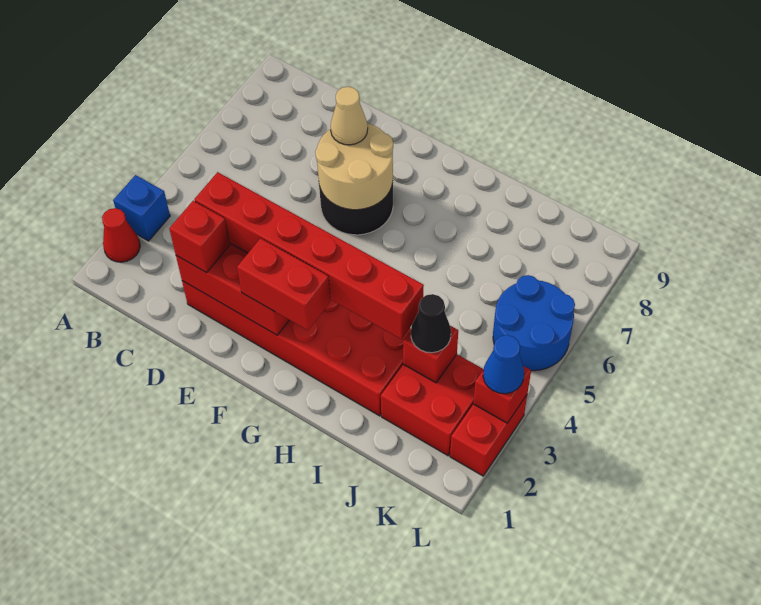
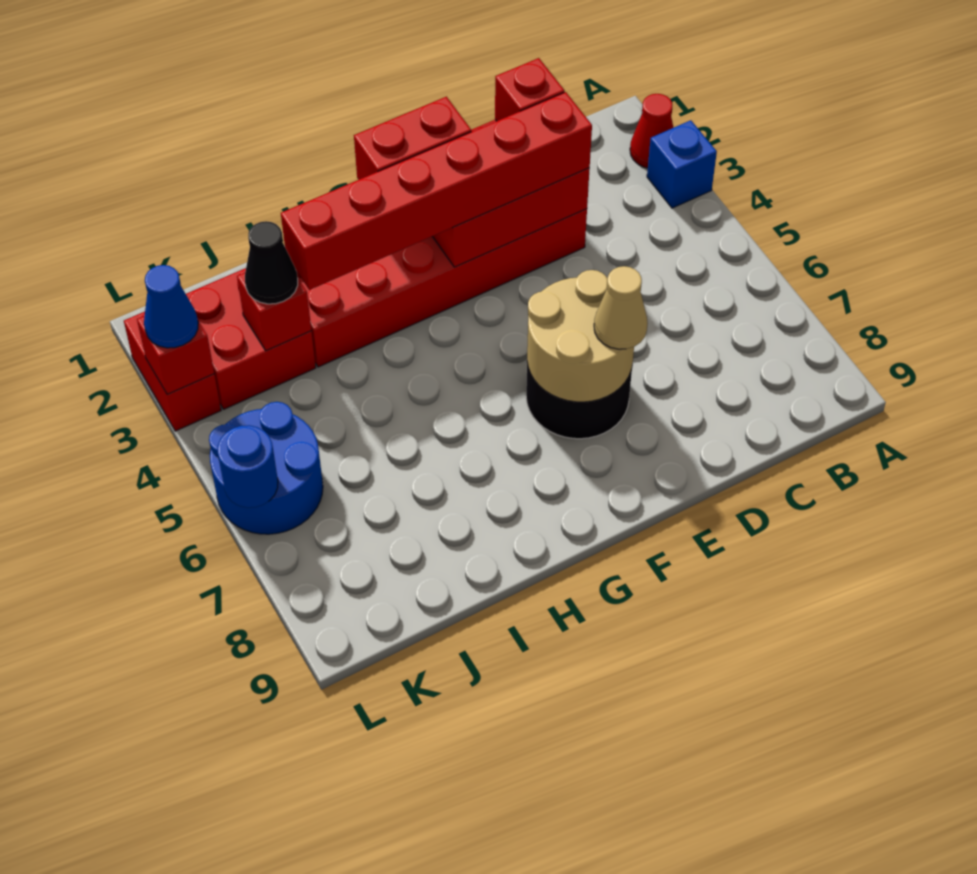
none -> blue round brick L6 level 2

